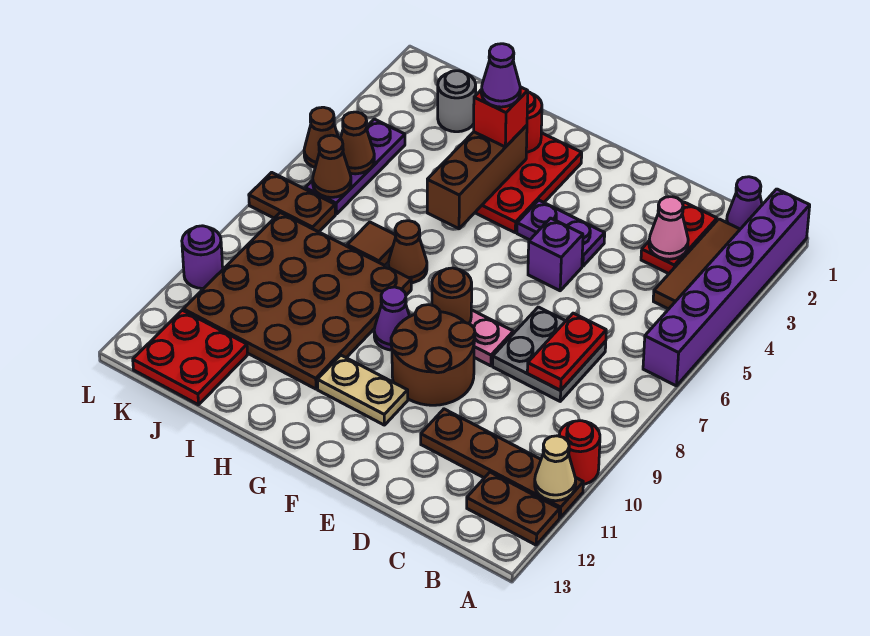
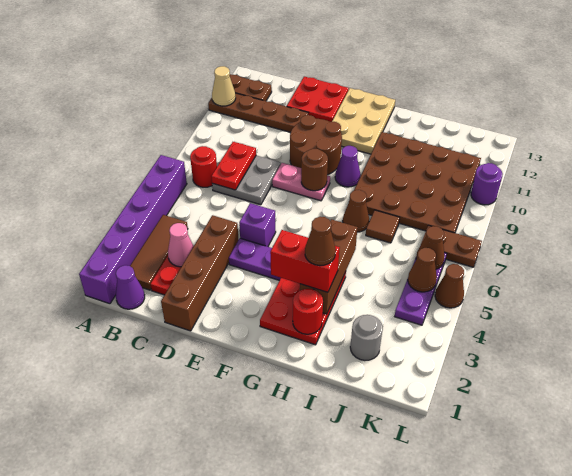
red round brick A10 level 1 -> red round brick B7 level 1
none -> brown brick D1:D4 level 1
tan plate F11:G11 level 1 -> tan plate F11:G13 level 1
red brick H3 level 3 -> red brick G3:H3 level 3
purple cone H3 level 4 -> brown cone H3 level 4
red plate J12:K13 level 1 -> red plate D12:E13 level 1

